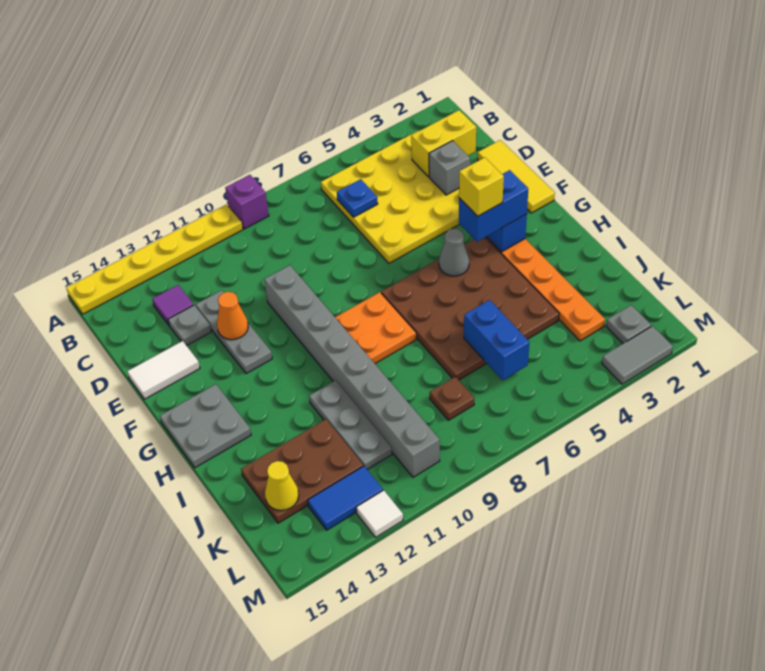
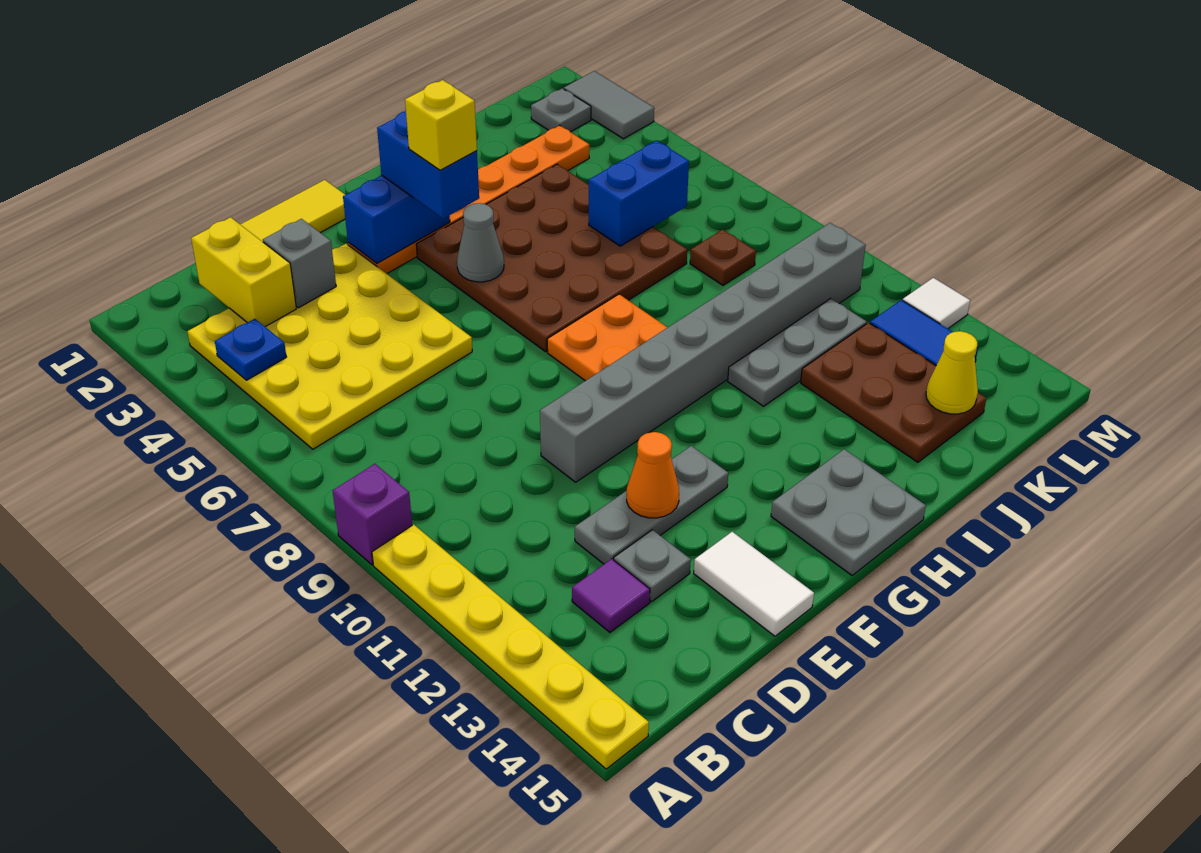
blue plate C6 level 2 -> blue plate B4 level 2

